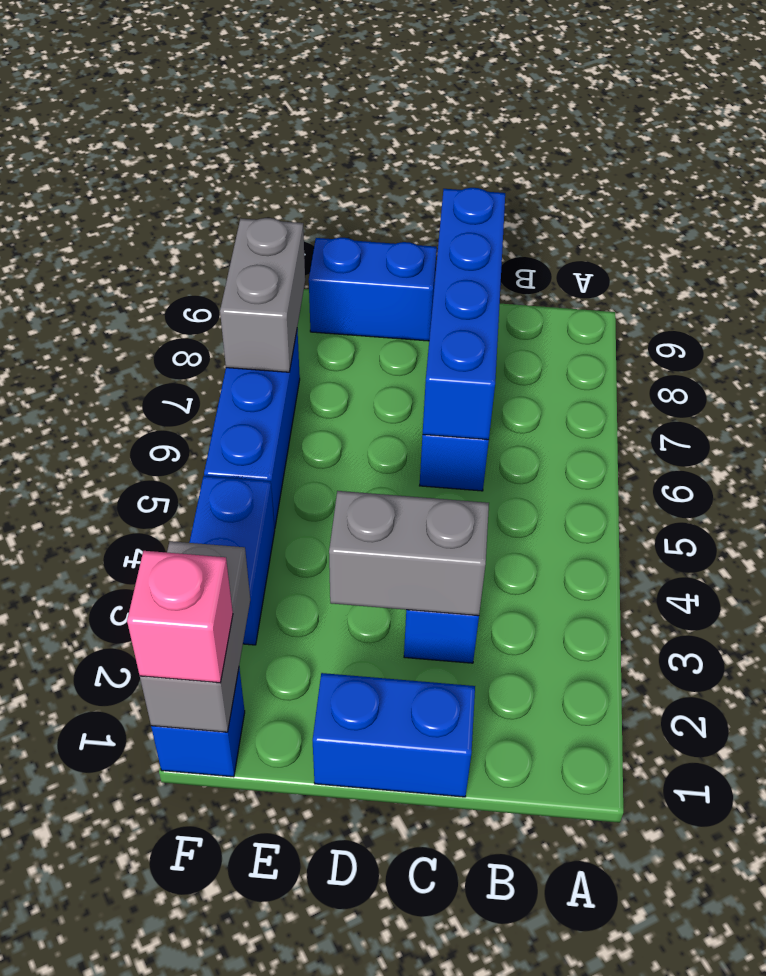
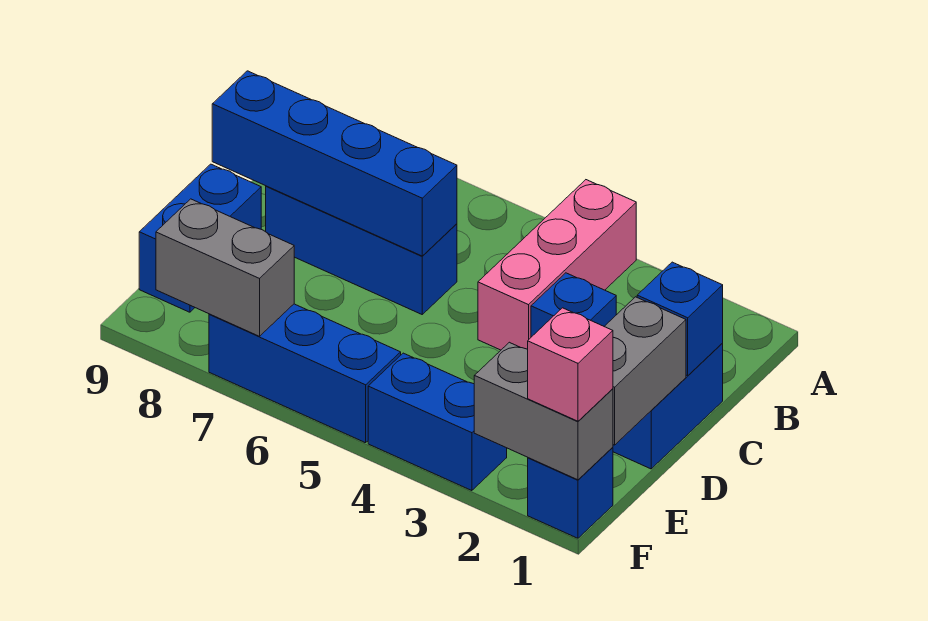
none -> pink brick A4:C4 level 1
none -> blue brick C1 level 2
grey brick C3:D3 level 2 -> grey brick D1:E1 level 2

